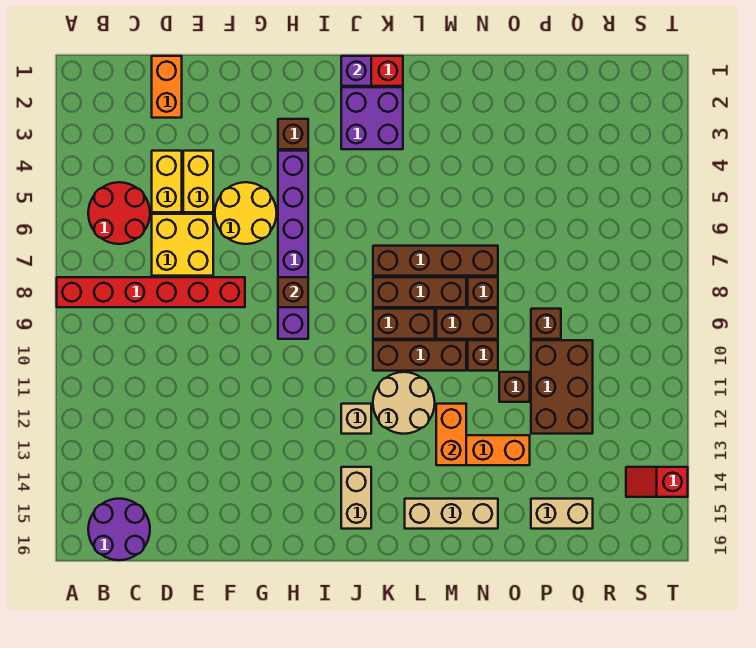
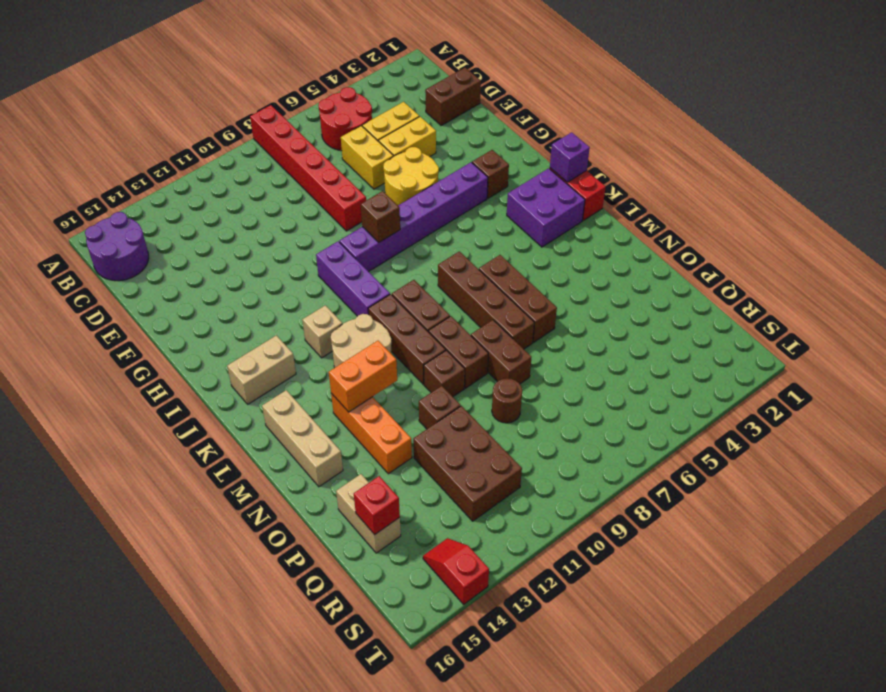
orange brick D1:D2 level 1 -> brown brick D1:D2 level 1
yellow brick D6:E7 level 1 -> yellow brick D6:E6 level 1
none -> purple brick H10:J10 level 1
brown brick K8:M8 level 1 -> brown brick L6:N6 level 1
brown brick N8 level 1 -> brown brick N8:O8 level 1
brown brick P9 level 1 -> brown round brick P9 level 1
brown brick P10:Q12 level 1 -> brown brick P11:R12 level 1
none -> red brick Q15 level 2

